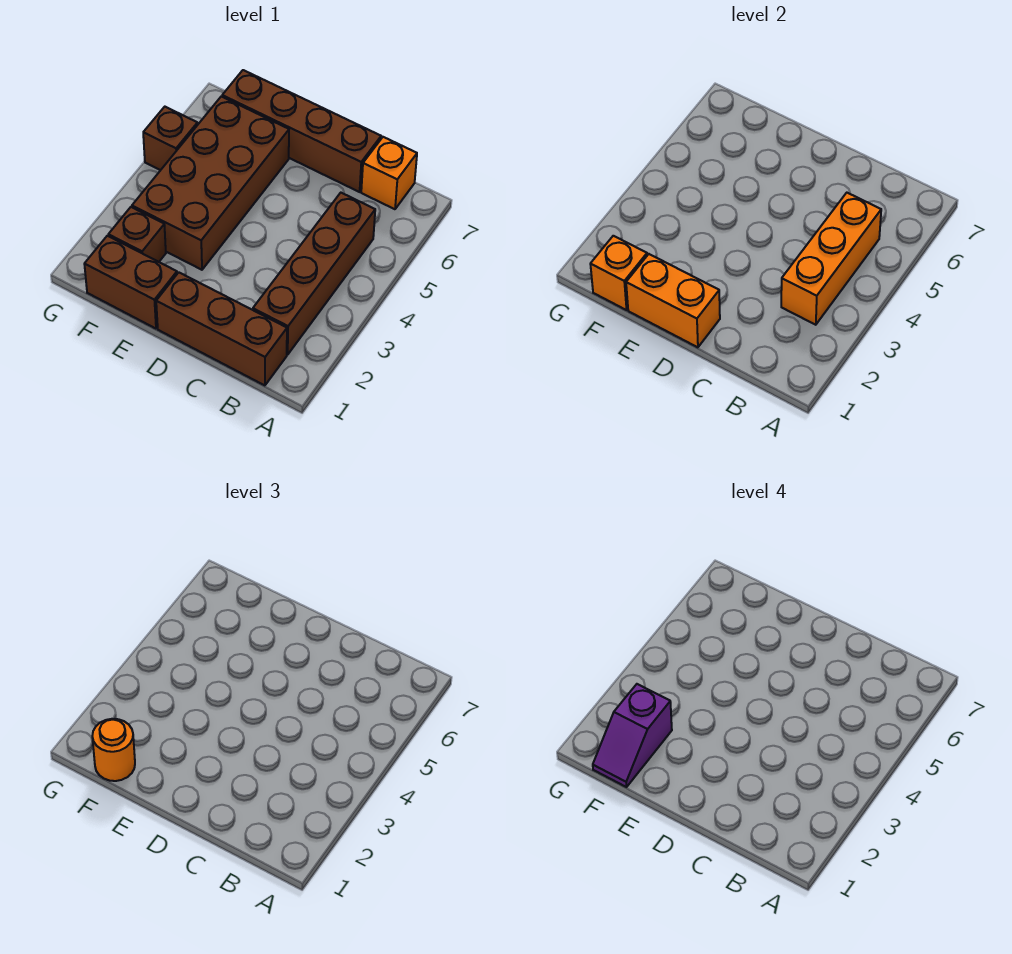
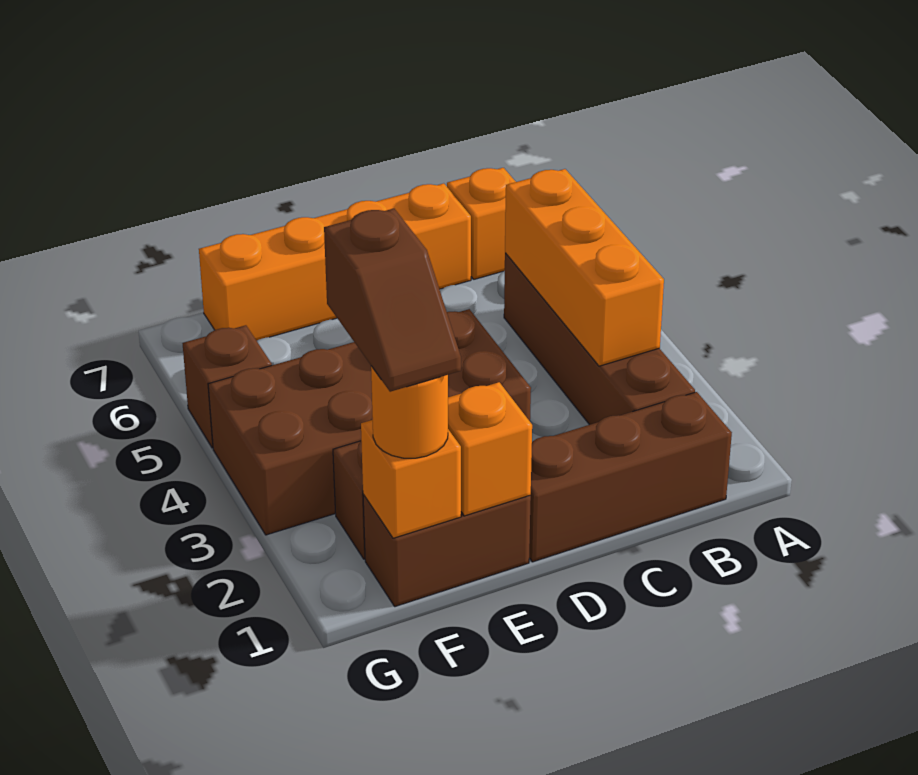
brown brick C7:F7 level 1 -> orange brick C7:F7 level 1
orange brick D1:E1 level 2 -> orange brick E1 level 2
brown brick E3:F6 level 1 -> brown brick D3:G4 level 1
purple slope F1:F2 level 4 top 2 -> brown slope F1:F2 level 4 top 2

